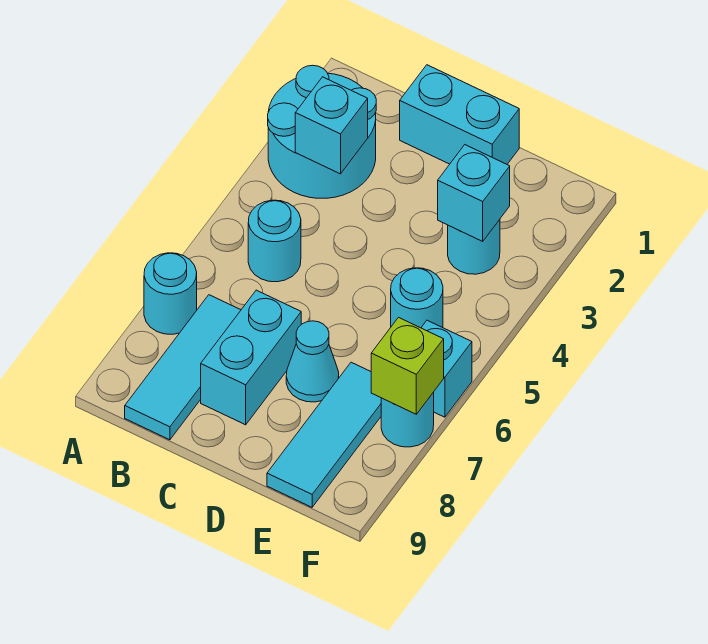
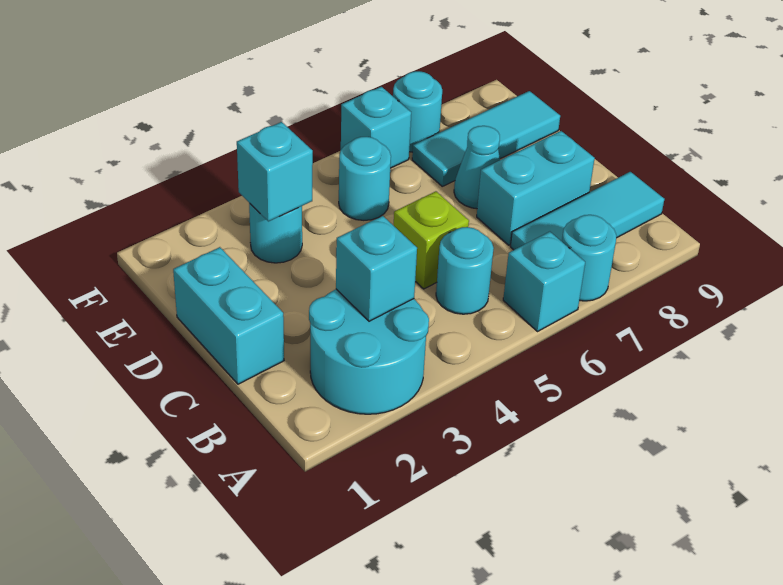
none -> cyan brick A6 level 1
lime brick F7 level 2 -> lime brick C5 level 1

